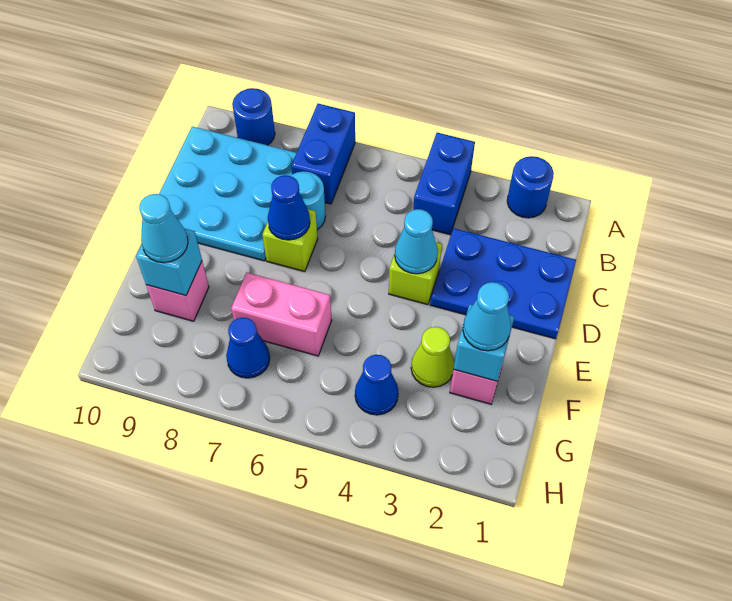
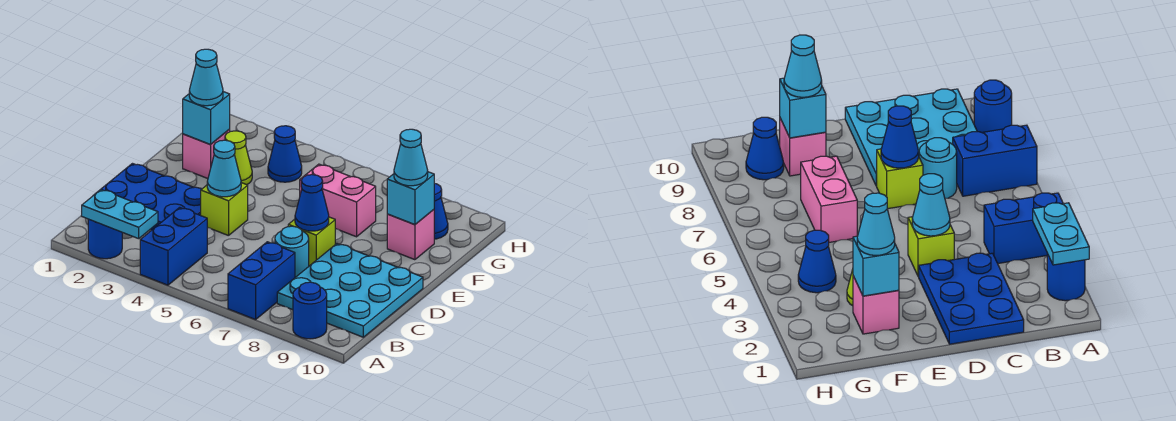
none -> cyan plate A2:A3 level 2
blue cone G7 level 1 -> blue cone G9 level 1

